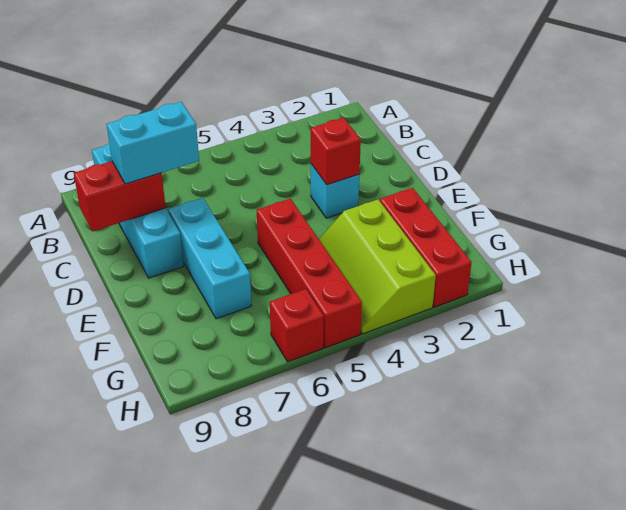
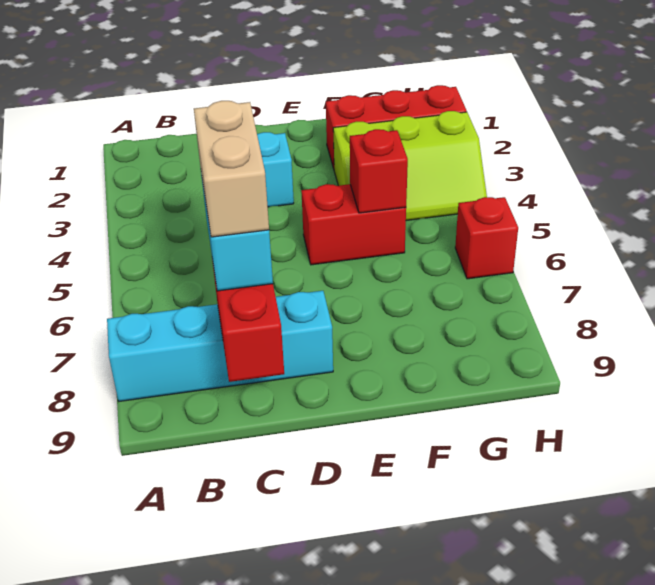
none -> tan brick C7:C8 level 4
red brick D3 level 2 -> red brick F5 level 2
cyan brick D7:F7 level 1 -> none
red brick E5:H5 level 1 -> red brick E5:F5 level 1

